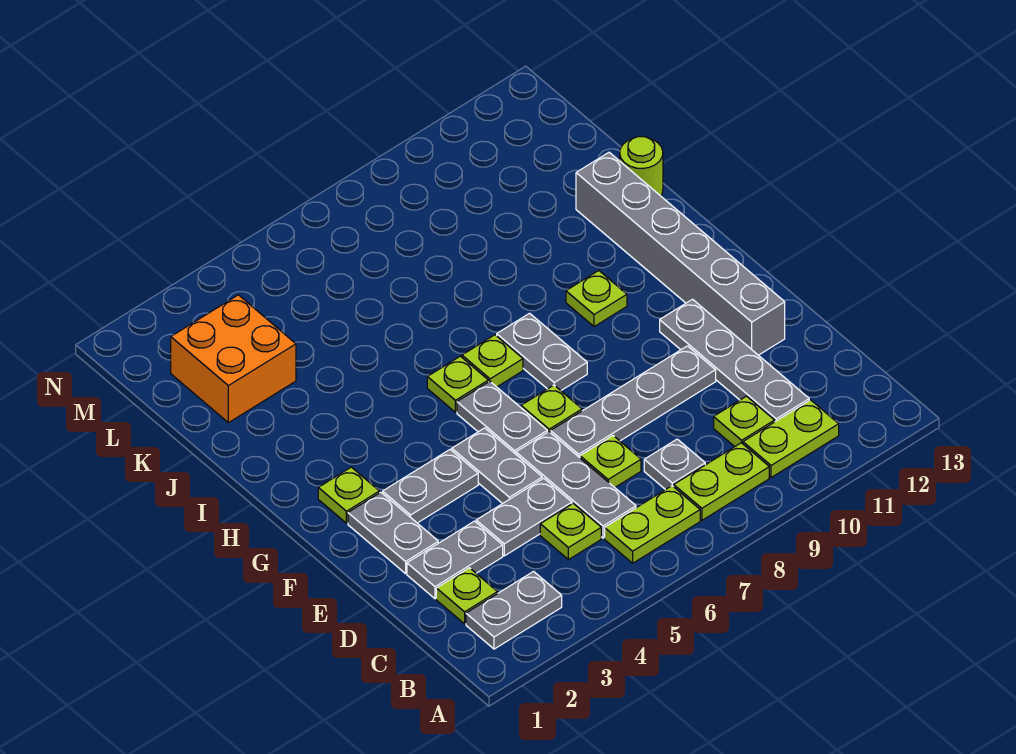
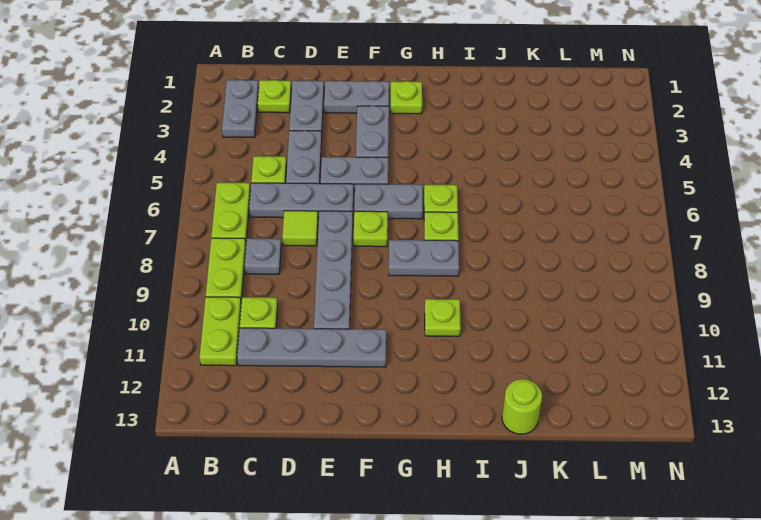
lime plate D7 level 1 -> lime tile D7 level 1
grey brick E12:J12 level 1 -> none
orange brick K2:L3 level 1 -> none

